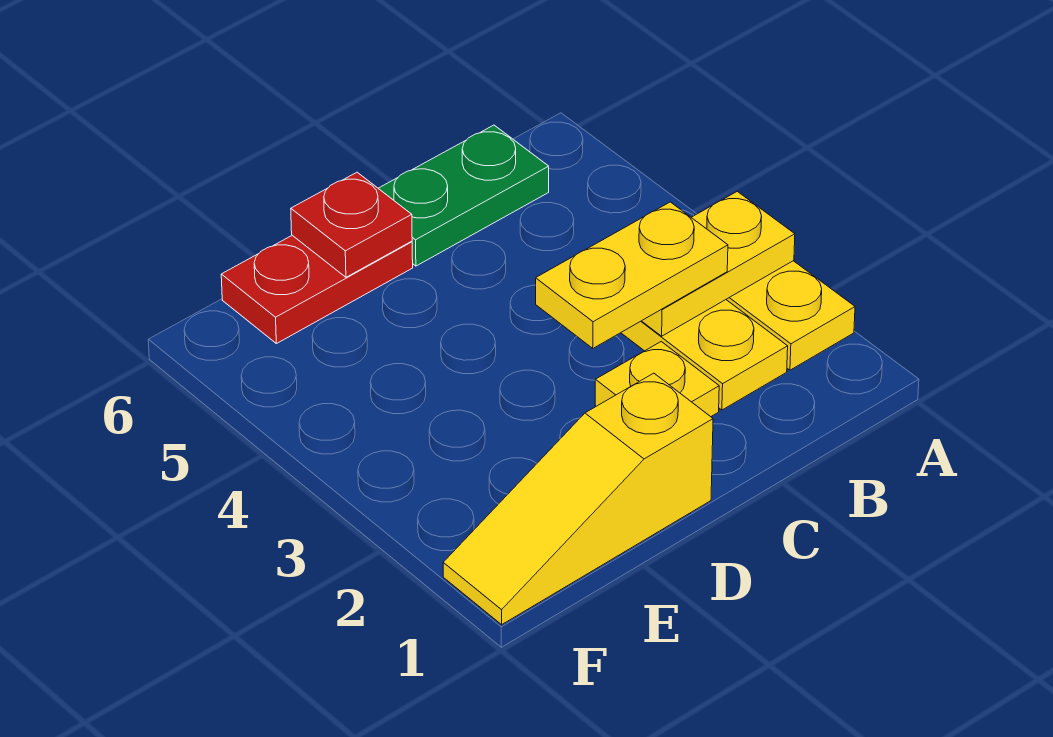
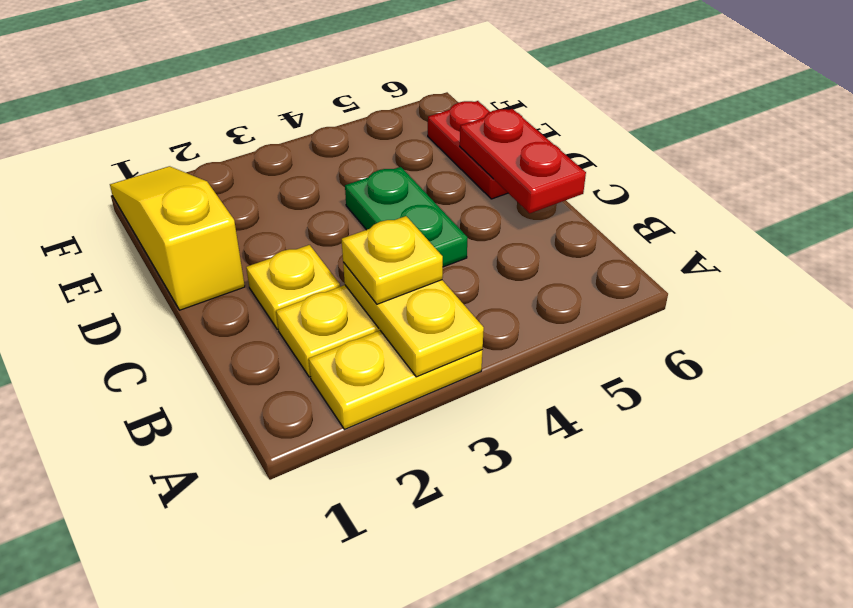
yellow plate B3:C3 level 3 -> yellow plate B3 level 3
green plate B6:C6 level 1 -> green plate C4:D4 level 1
red plate D6 level 2 -> red plate C6:D6 level 2

